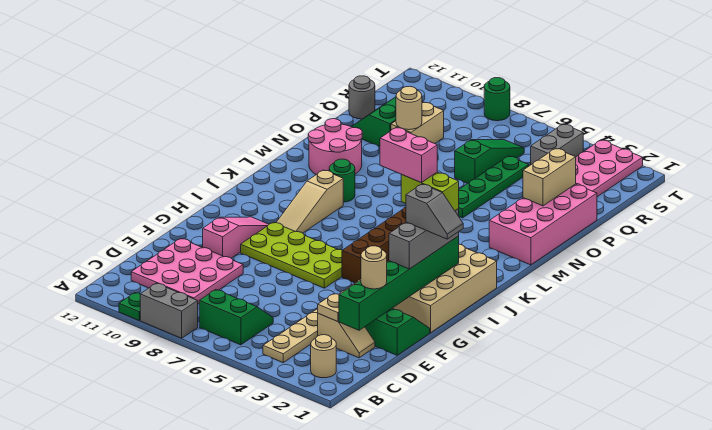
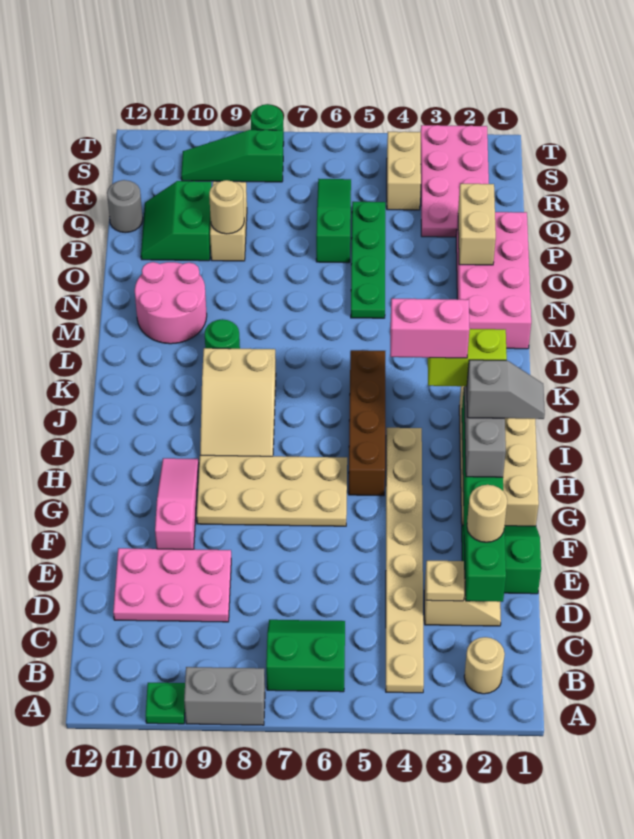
pink plate C9:E11 level 1 -> pink plate D9:E11 level 1
lime plate G6:H9 level 1 -> tan plate G6:H9 level 1
tan slope I9:K9 level 1 top K -> tan slope I8:K9 level 1 top K
grey brick R4:S4 level 1 -> tan brick R4:S4 level 1
none -> green slope S8:S10 level 1 top 8

